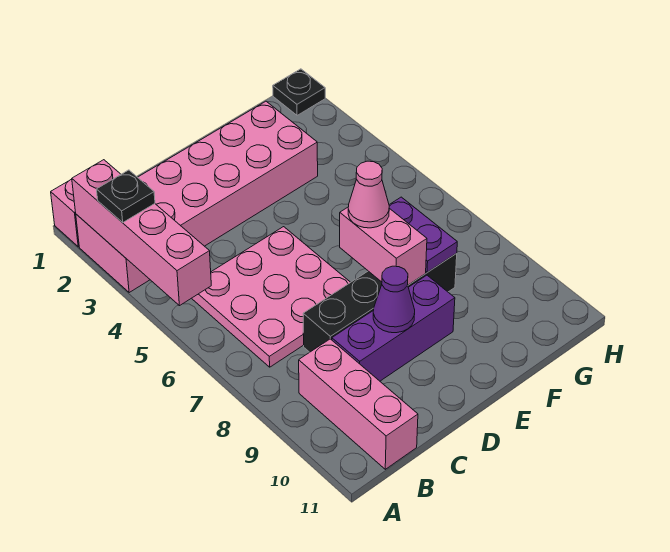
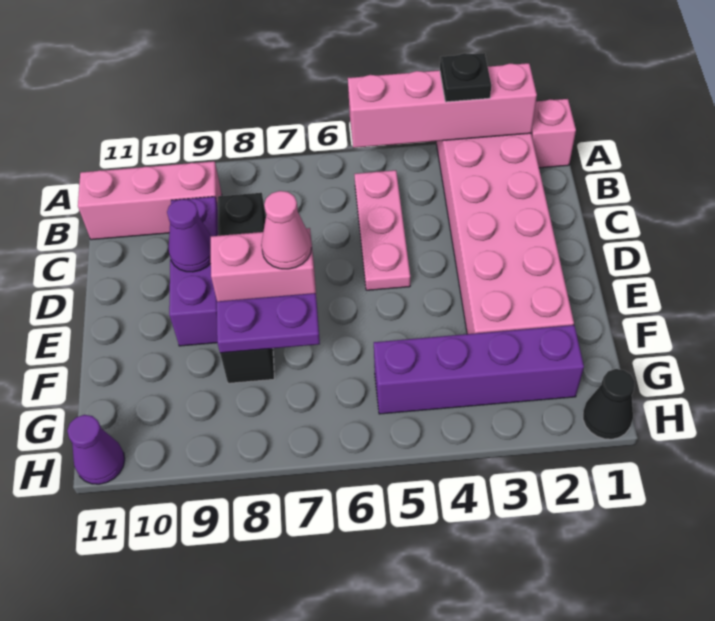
pink plate B5:D7 level 1 -> pink plate B5:D5 level 1
none -> purple brick G2:G5 level 1
black plate H1 level 1 -> black cone H1 level 1
none -> purple cone H11 level 1

